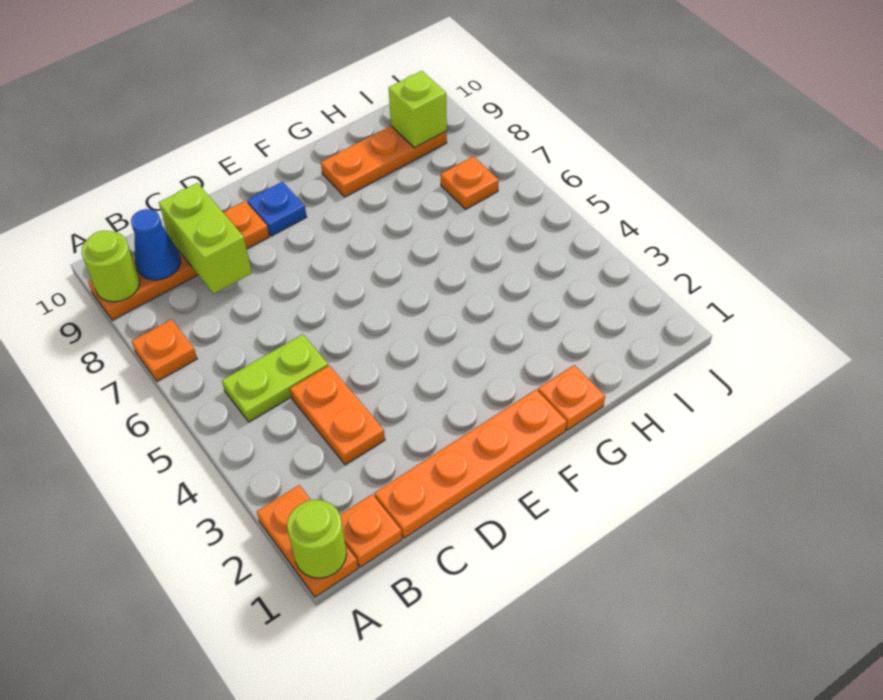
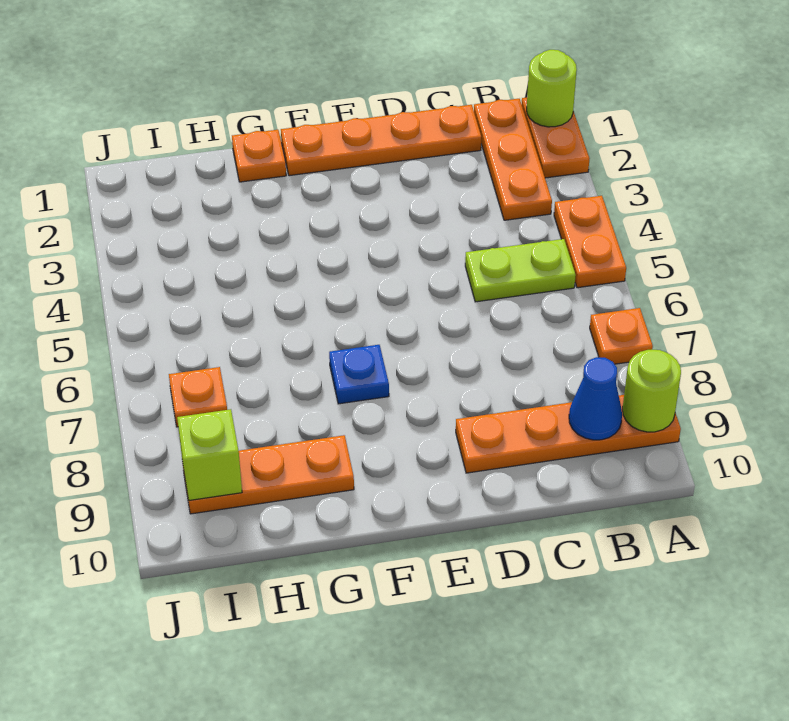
orange plate B1 level 1 -> orange plate B1:B3 level 1
orange plate C3:C4 level 1 -> orange plate A4:A5 level 1
lime brick C8:C9 level 2 -> none
blue plate E9 level 1 -> blue plate F7 level 1

